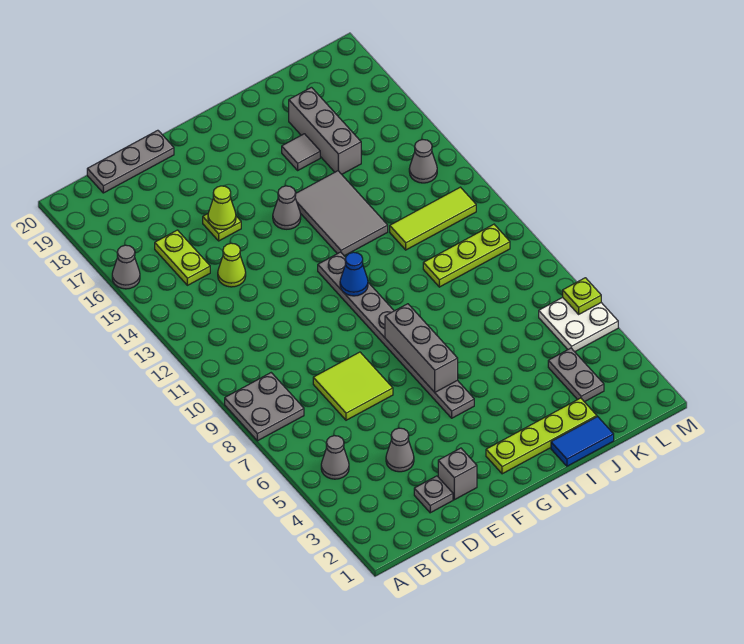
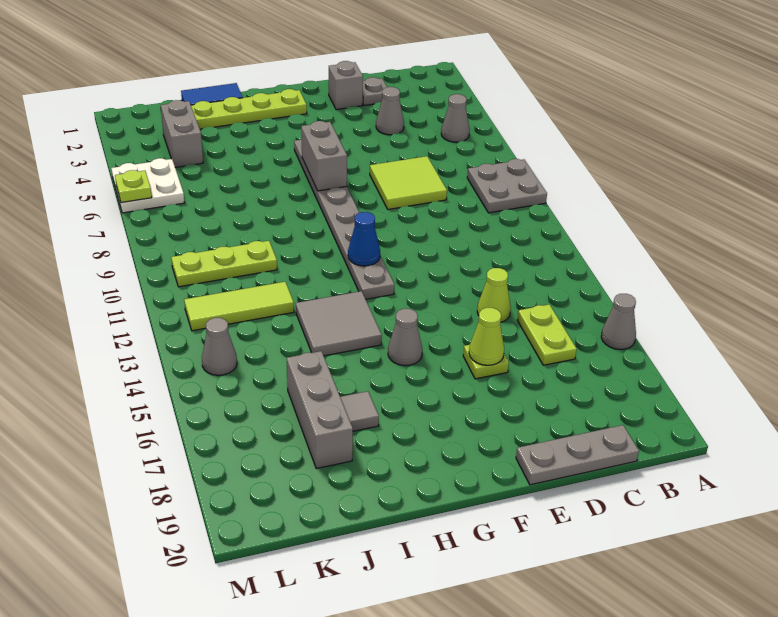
grey brick G6:G8 level 2 -> grey brick G6:G7 level 2
grey tile H13:I15 level 1 -> grey tile H13:I14 level 1
grey plate K3:K4 level 1 -> grey brick K3:K4 level 1

